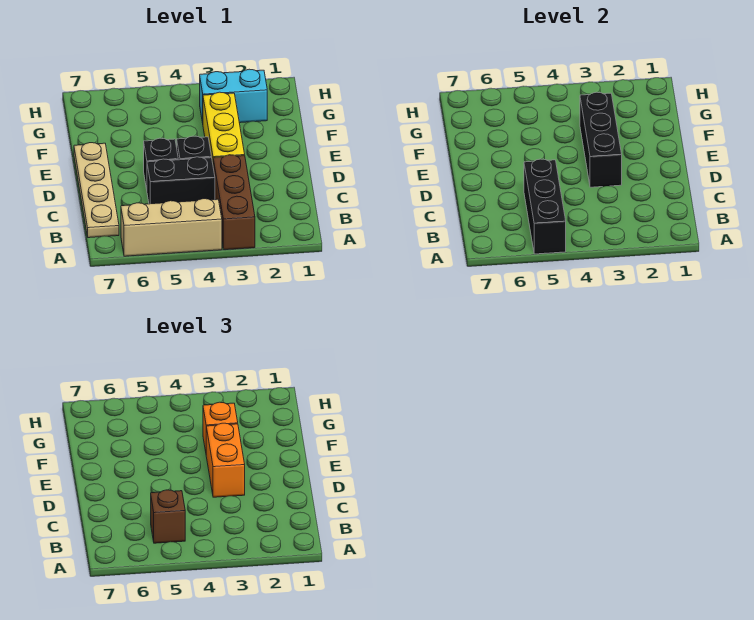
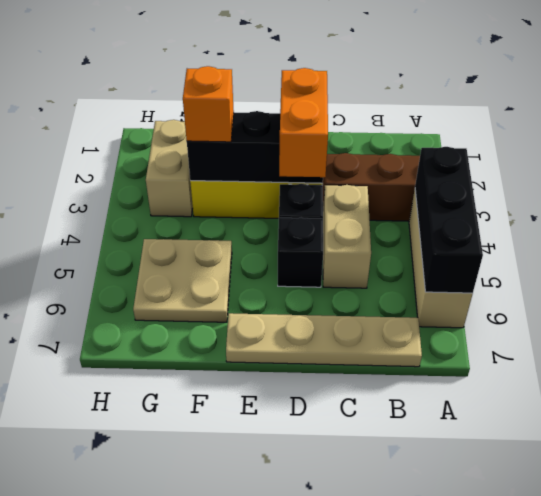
black brick A5:C5 level 2 -> black brick A4:A6 level 2
brown brick B5 level 3 -> none
black brick C4:C5 level 1 -> tan brick C4:C5 level 1
orange brick D3:E3 level 3 -> orange brick D3:D4 level 3
none -> tan plate F5:G6 level 1
cyan brick G2:G3 level 1 -> tan brick G2:G3 level 1

